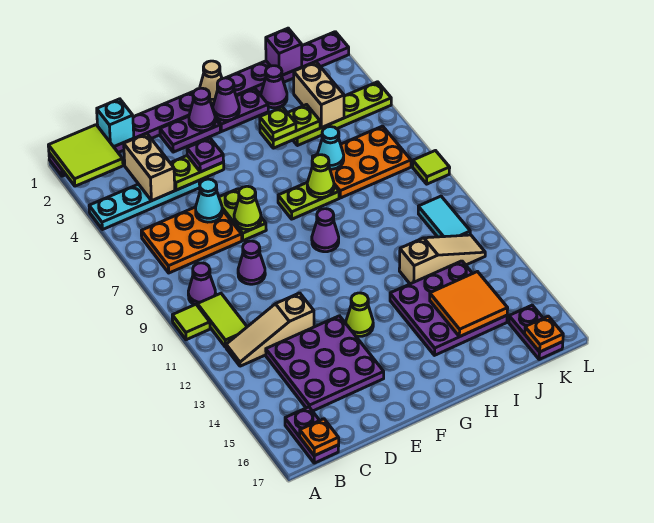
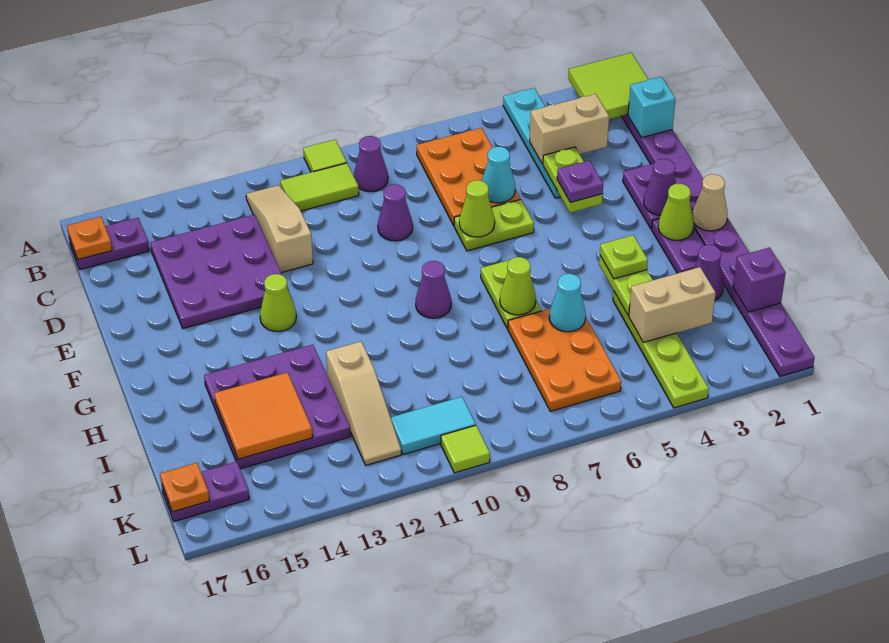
purple cone G2 level 2 -> lime cone G2 level 2
lime tile L8 level 1 -> lime tile L10 level 1

